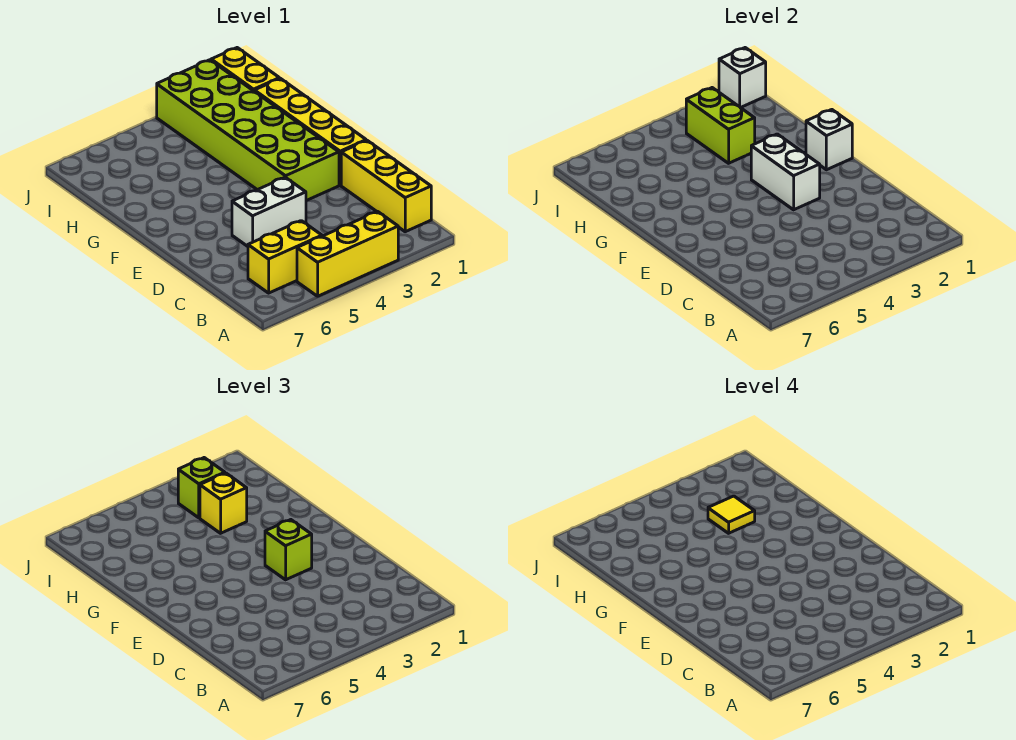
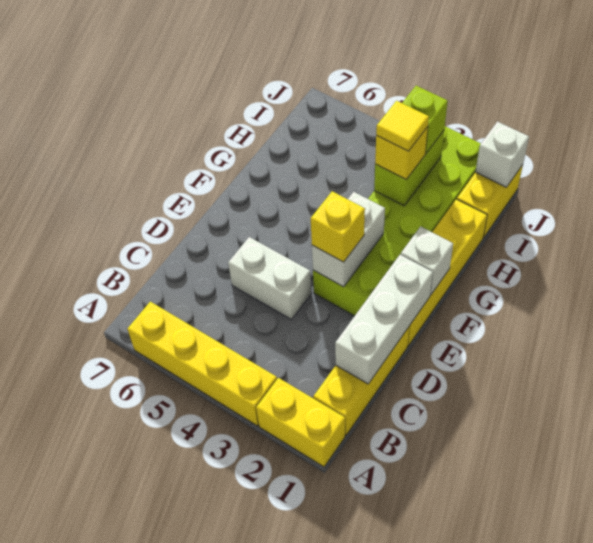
yellow brick A3:A5 level 1 -> yellow brick A3:A6 level 1
yellow brick B5:B6 level 1 -> yellow brick A1:A2 level 1
none -> white brick C1:E1 level 2
lime brick E3 level 3 -> yellow brick E3 level 3

